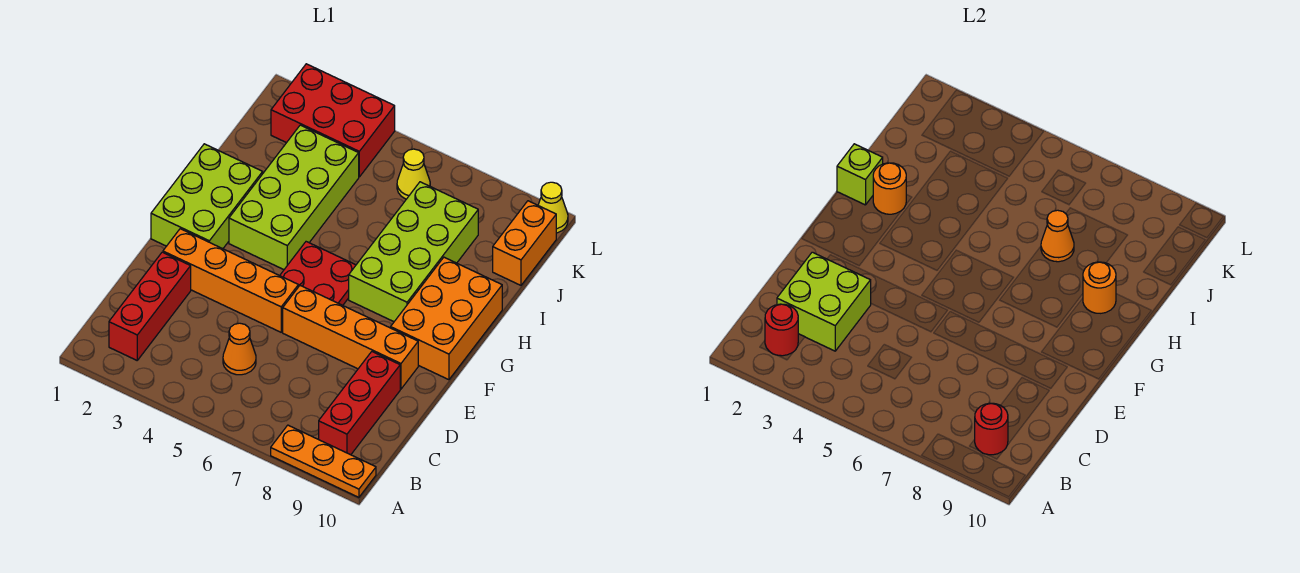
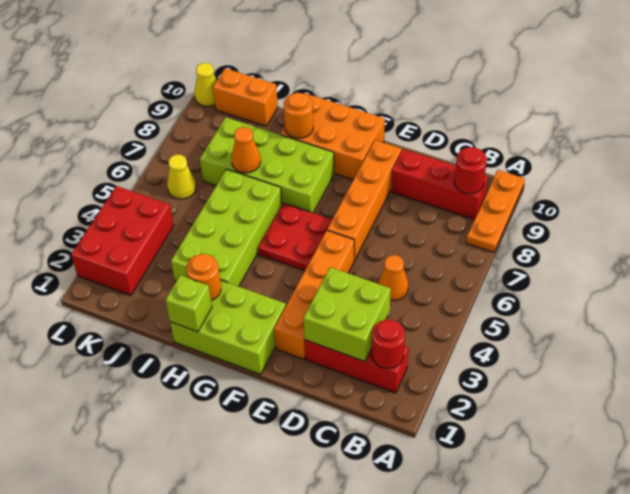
lime brick G3:J4 level 1 -> lime brick H3:I6 level 1

